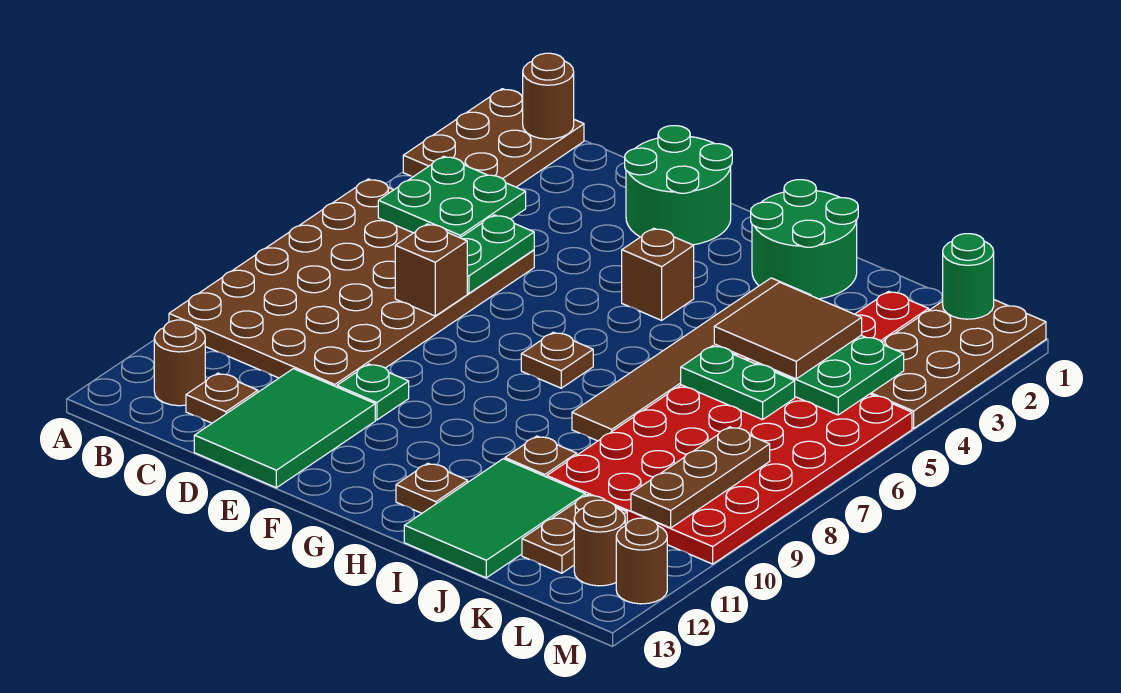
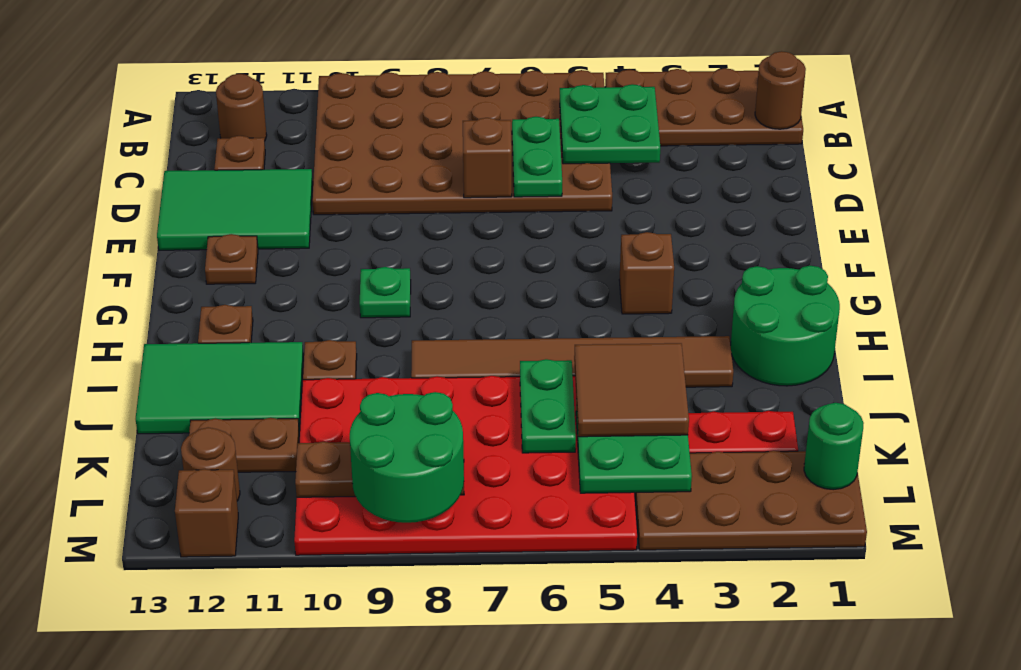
brown plate A1:B3 level 1 -> brown plate A1:B4 level 1
green plate D5:D6 level 2 -> green plate C6:D6 level 2
green round brick E1:F2 level 1 -> green round brick L8:M9 level 3
green plate E10 level 1 -> green plate G9 level 1
brown plate G7 level 1 -> brown plate F12 level 1
brown round brick M12 level 1 -> brown brick M12 level 1

